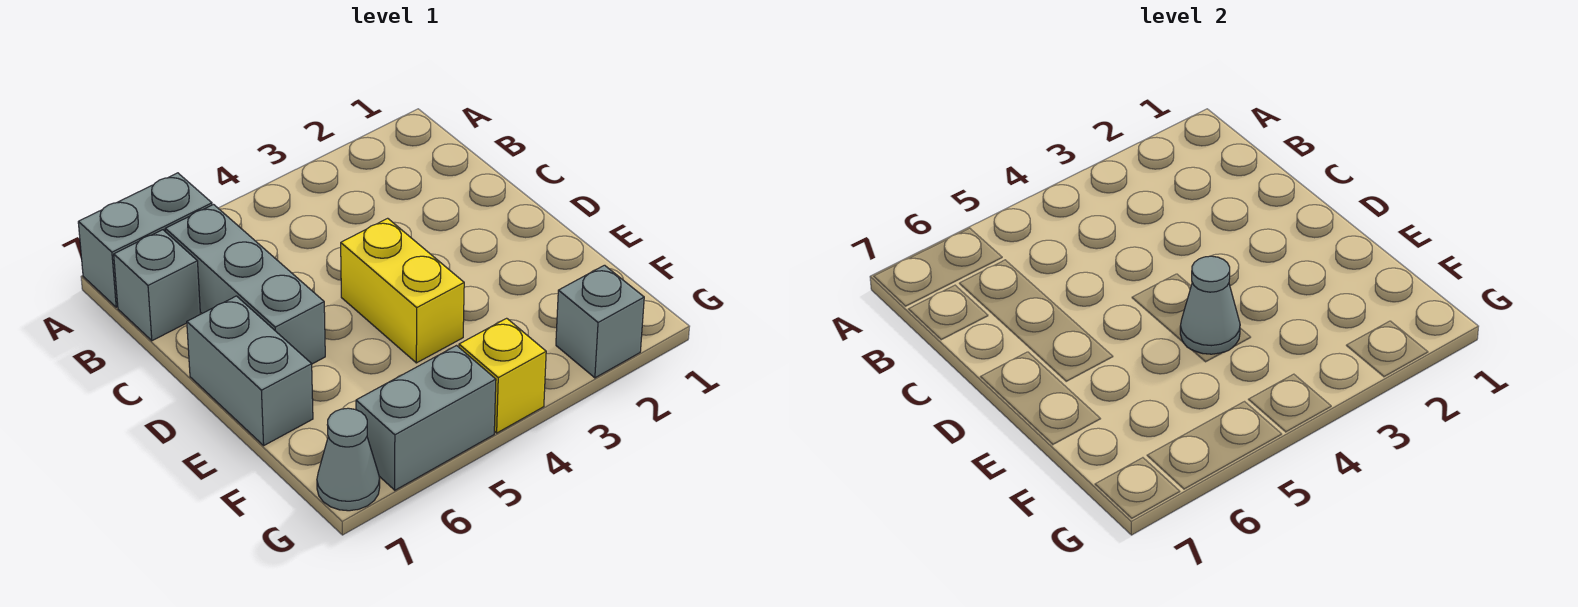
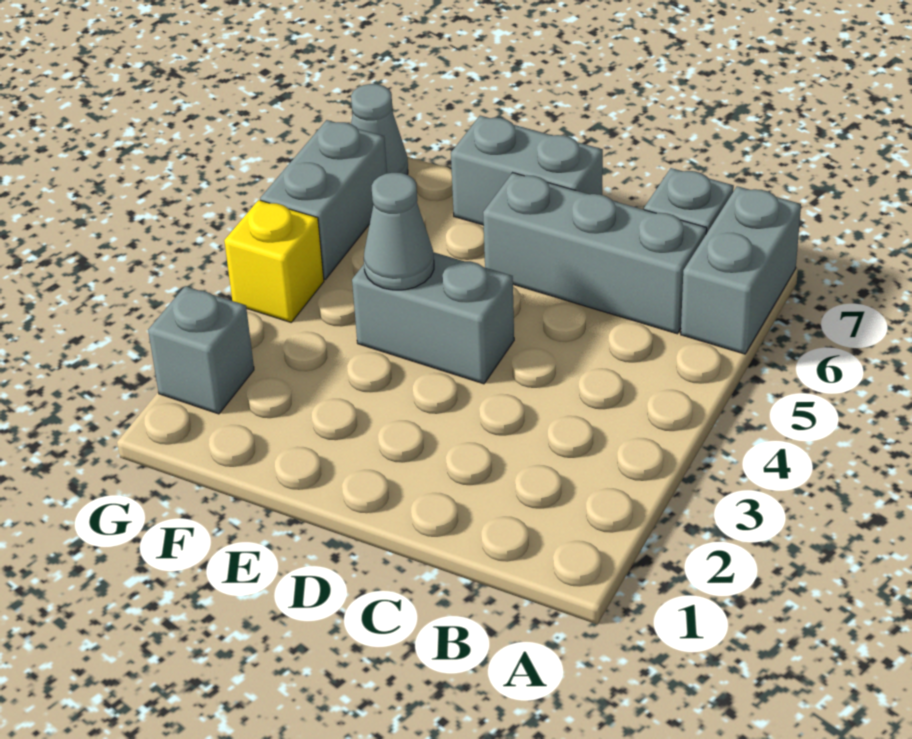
yellow brick D4:E4 level 1 -> grey brick D4:E4 level 1

